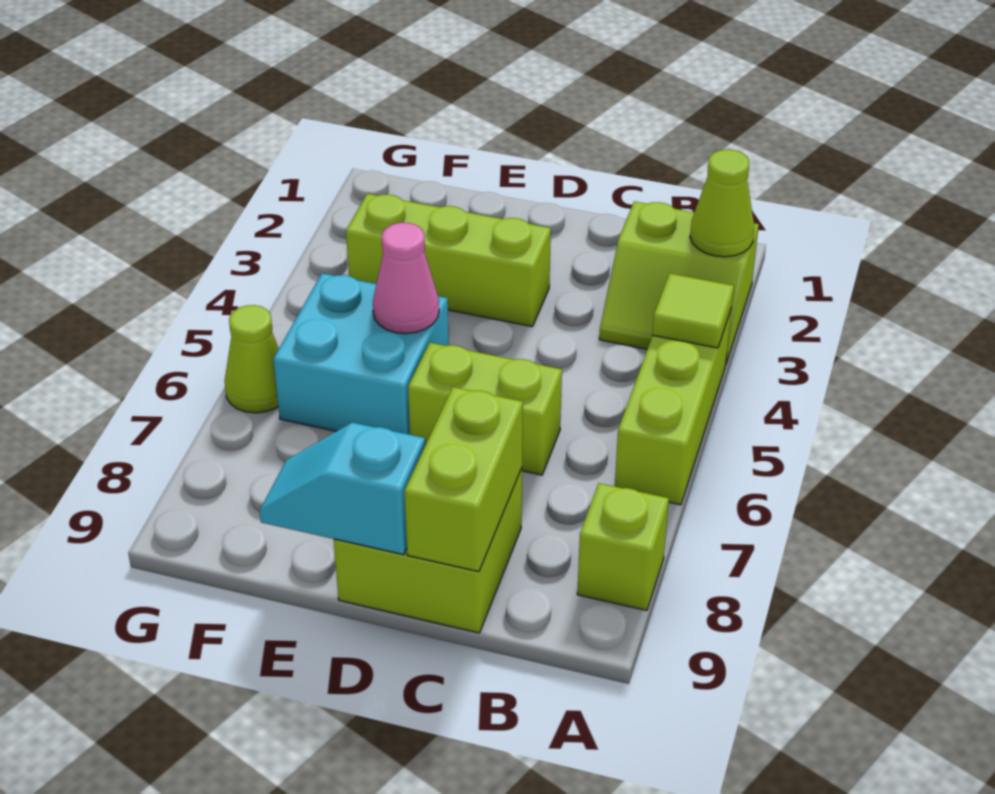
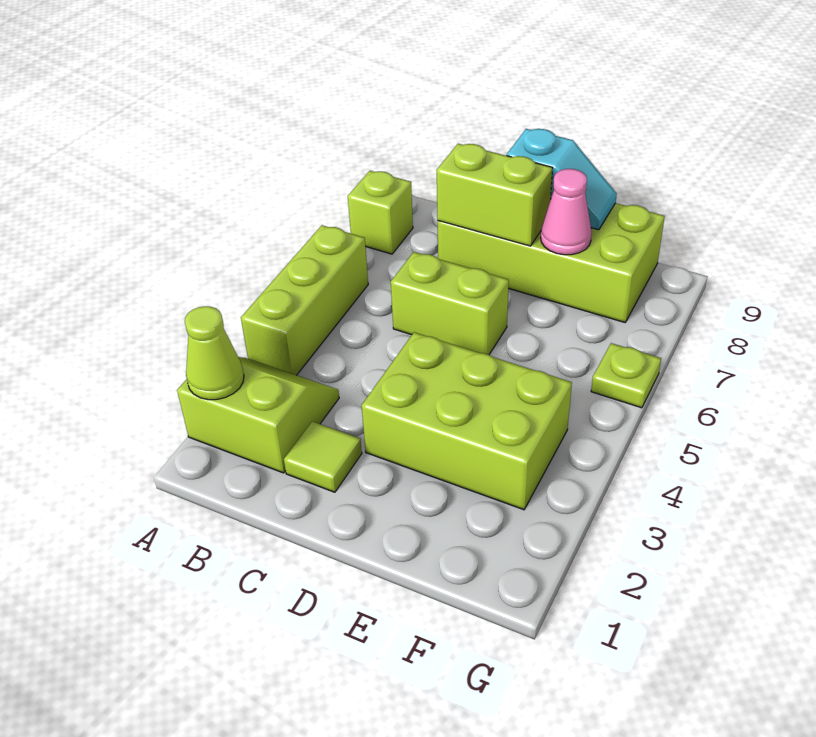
lime tile A4 level 2 -> lime tile C2 level 1
lime brick C8:D9 level 1 -> lime brick C8:F9 level 1
lime brick C8:C9 level 2 -> lime brick C8:D8 level 2
lime brick D3:F3 level 1 -> lime brick D3:F4 level 1
cyan brick E5:F6 level 1 -> none
pink cone E5 level 2 -> pink cone E8 level 2
lime cone G6 level 1 -> lime plate G6 level 1

